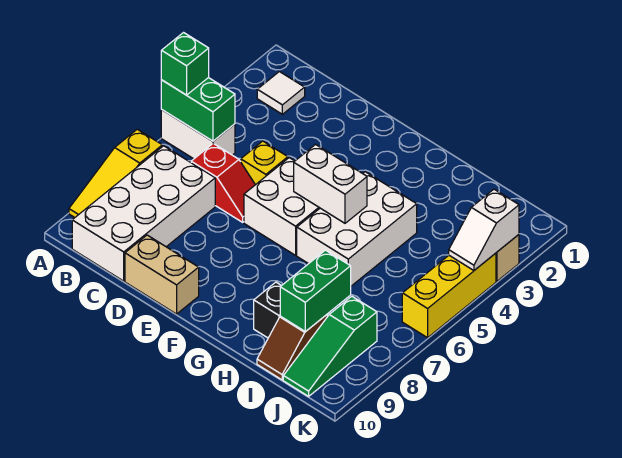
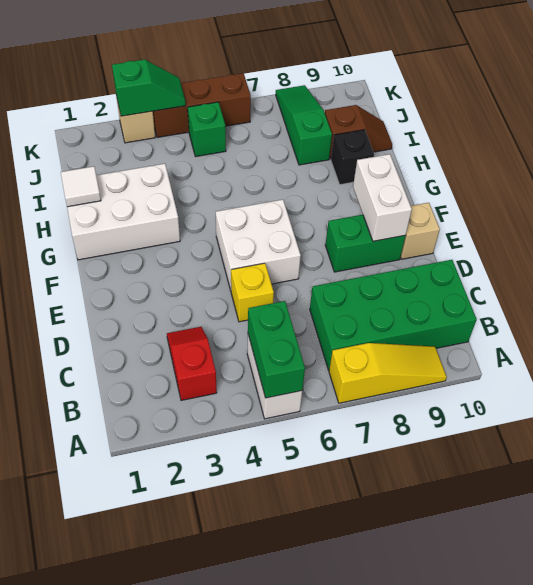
green brick A5 level 3 -> green brick J5 level 1
white tile B2 level 1 -> white tile H1 level 2
white brick B7:C10 level 1 -> green brick B7:C10 level 1
red slope C6:D6 level 1 top C -> red slope B3:C3 level 1 top B
tan brick D10:E10 level 1 -> tan brick E10 level 1
white brick F5:G5 level 2 -> white brick E9:F9 level 2
white brick G4:H6 level 1 -> white brick G1:H3 level 1
green brick I8:I9 level 2 -> green brick E8:E9 level 1
green slope J8:J10 level 1 top 8 -> green slope I8:K8 level 1 top I
white slope K3:K4 level 2 top 3 -> green slope K3:K4 level 2 top 3
yellow brick K4:K6 level 1 -> brown brick K4:K6 level 1

